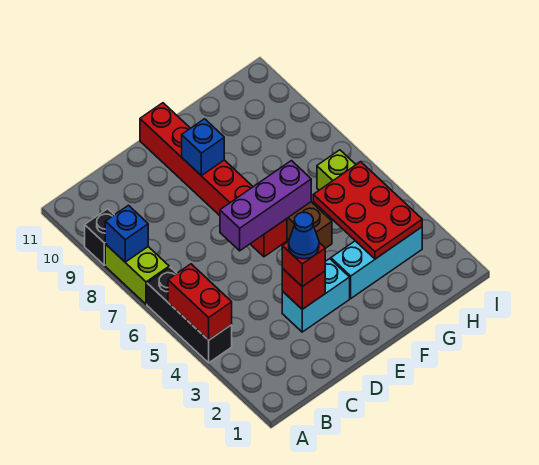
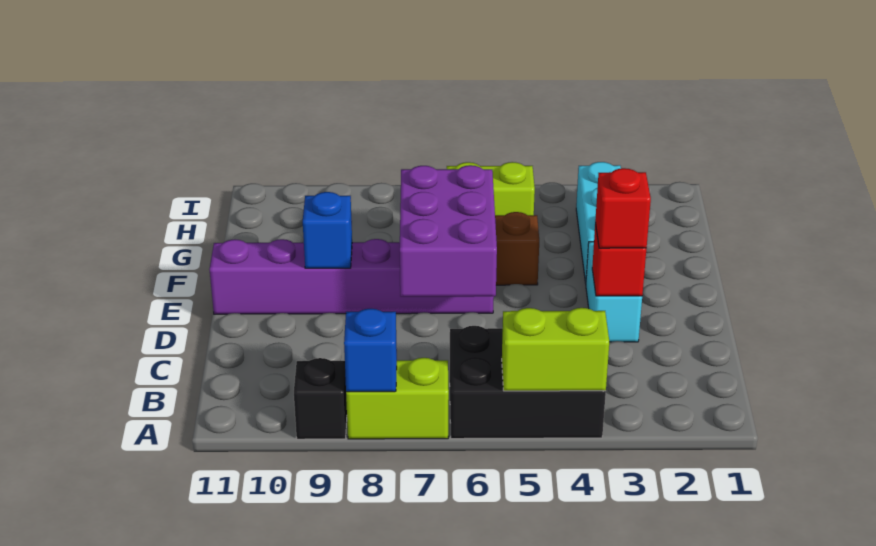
black brick A4:A6 level 1 -> black brick A4:B6 level 1
red brick A4:A5 level 2 -> lime brick A4:A5 level 2
blue cone D3 level 4 -> none
purple brick D6:F6 level 2 -> purple brick D6:F7 level 2
red brick E6:E11 level 1 -> purple brick E6:E11 level 1
red plate G3:H5 level 2 -> none

